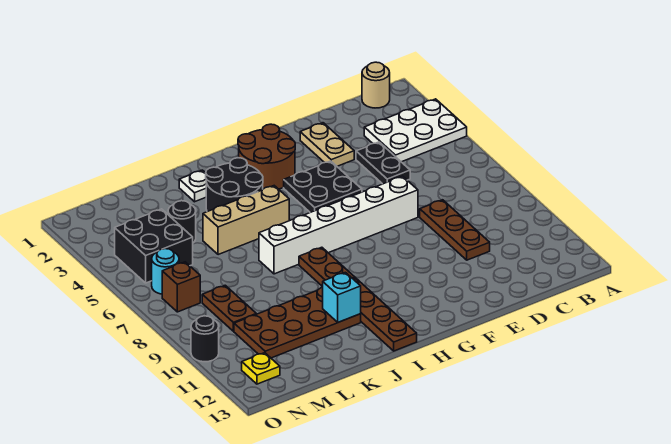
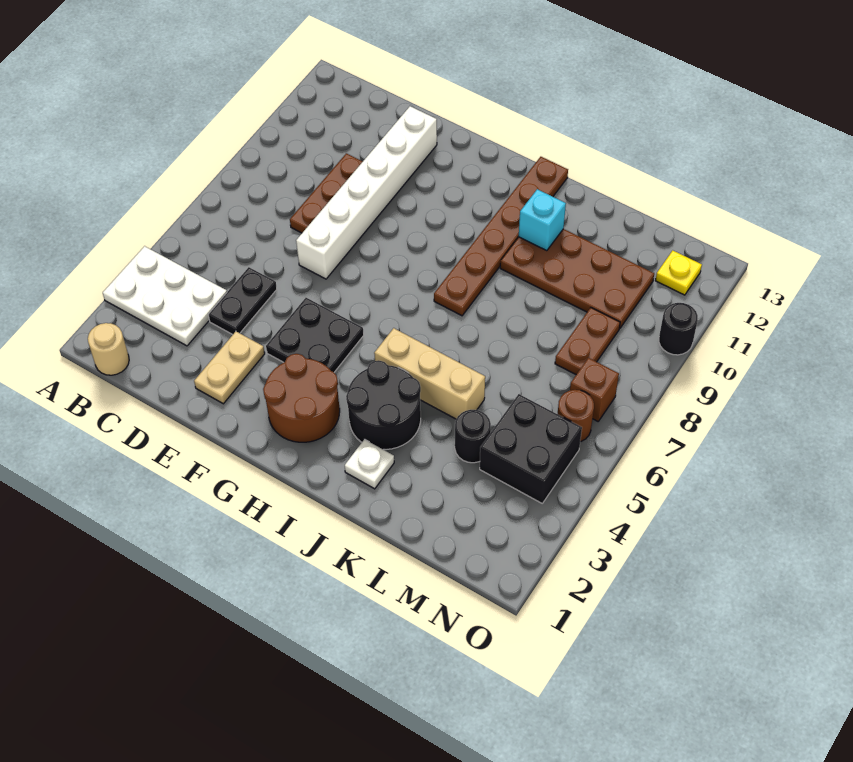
white brick E7:J7 level 1 -> white brick E7:E12 level 1
cyan round brick N6 level 1 -> brown round brick N6 level 1

